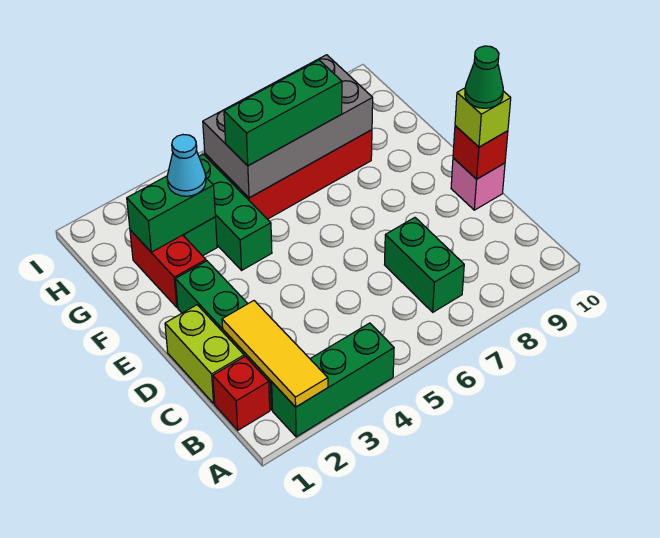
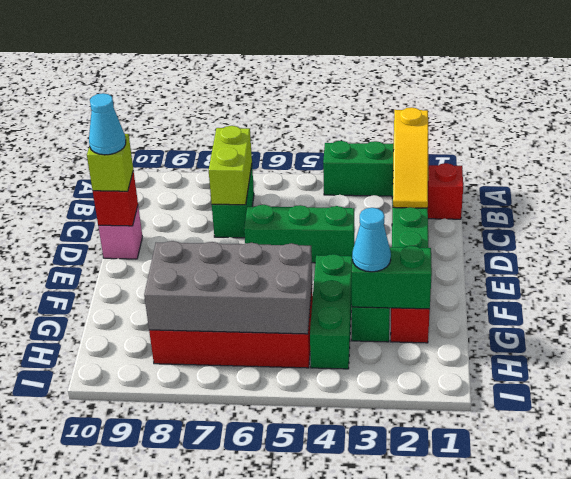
yellow tile A2:C2 level 2 -> yellow slope A2:C2 level 2 top A
lime brick C1:D1 level 1 -> lime brick B7:C7 level 2
green cone D10 level 4 -> cyan cone D10 level 4
green brick G5:G7 level 3 -> green brick D4:D6 level 1

